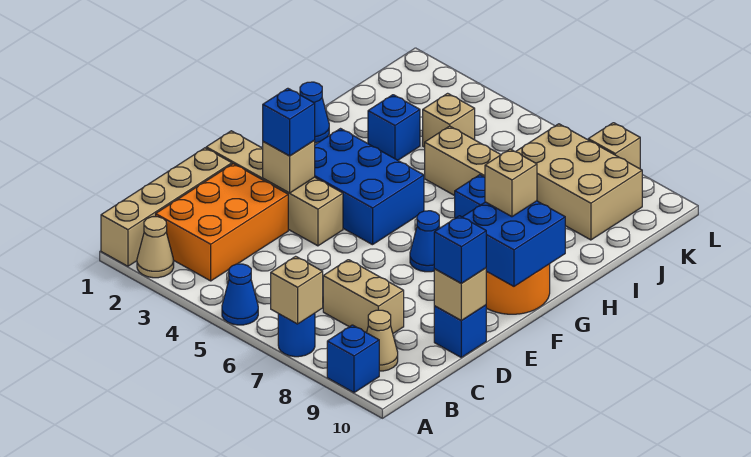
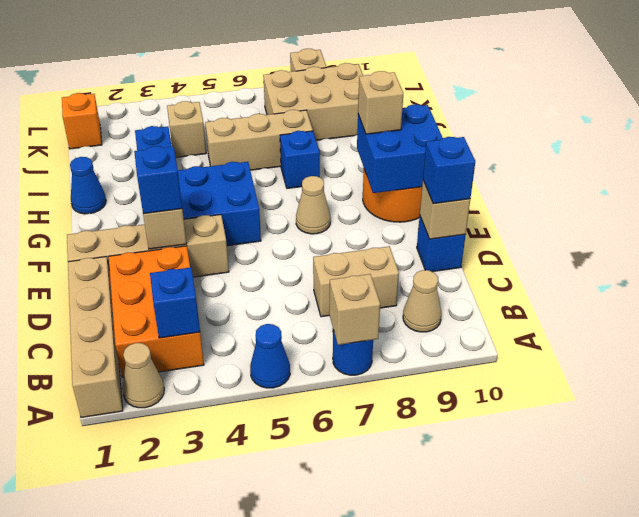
blue brick A9 level 1 -> blue brick B3 level 2
blue cone F7 level 1 -> tan cone F7 level 1
none -> orange brick K1 level 1

